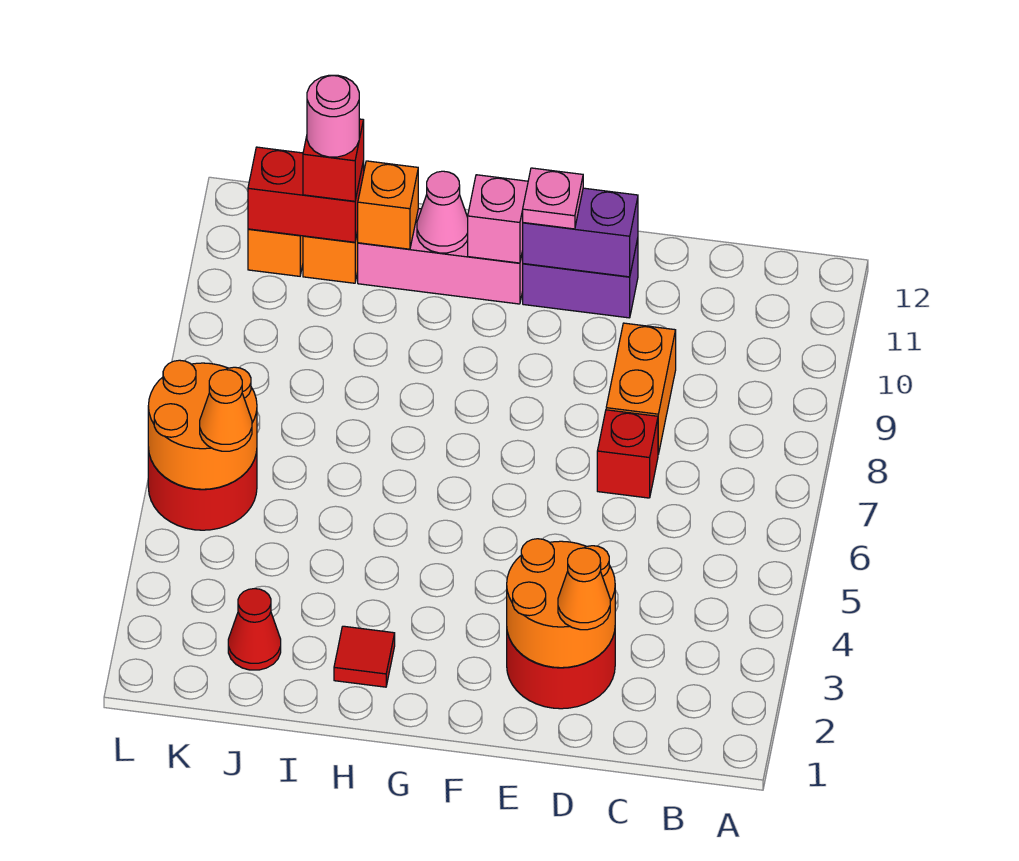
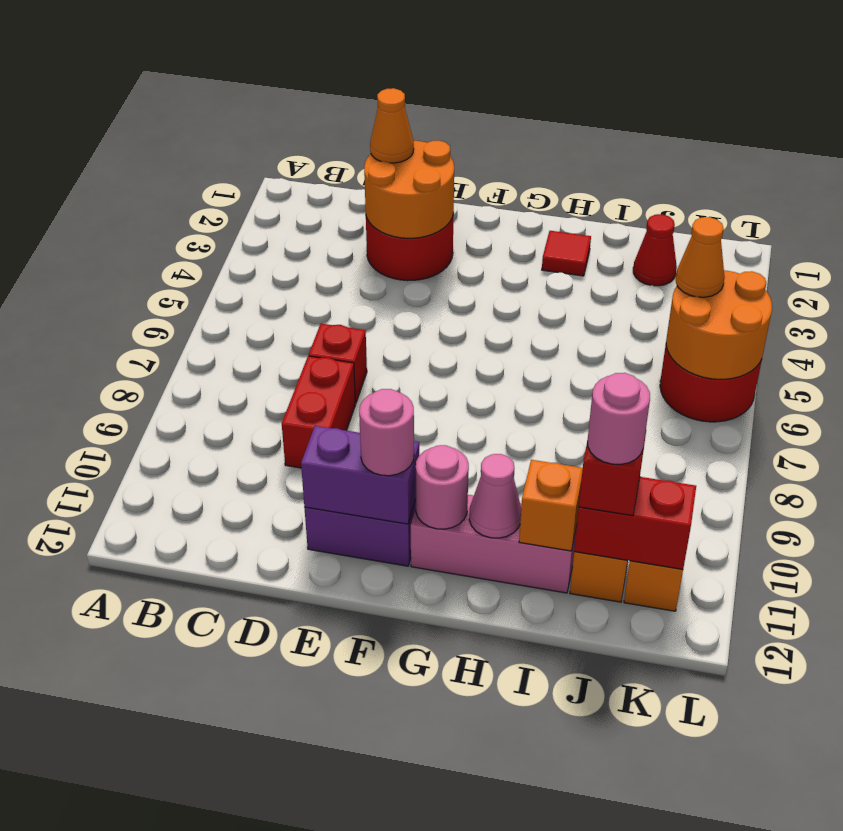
orange brick D8:D9 level 1 -> red brick D8:D9 level 1
pink plate F11 level 3 -> pink round brick F11 level 3
pink brick G11 level 2 -> pink round brick G11 level 2

